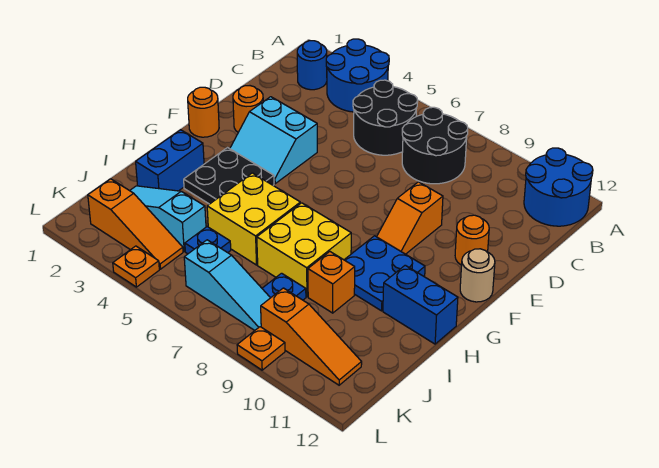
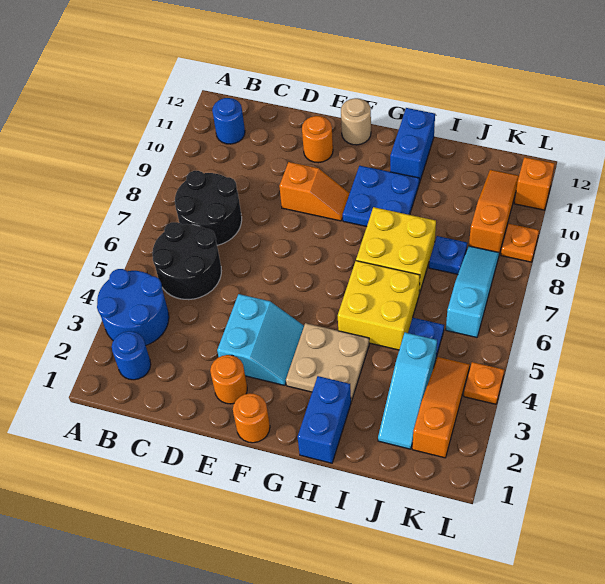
blue round brick A11:B12 level 1 -> blue round brick B11 level 1
black plate G3:H4 level 1 -> tan plate G3:H4 level 1
blue brick H2:I2 level 1 -> blue brick H1:H2 level 1
orange brick I9 level 1 -> orange brick L11 level 1

